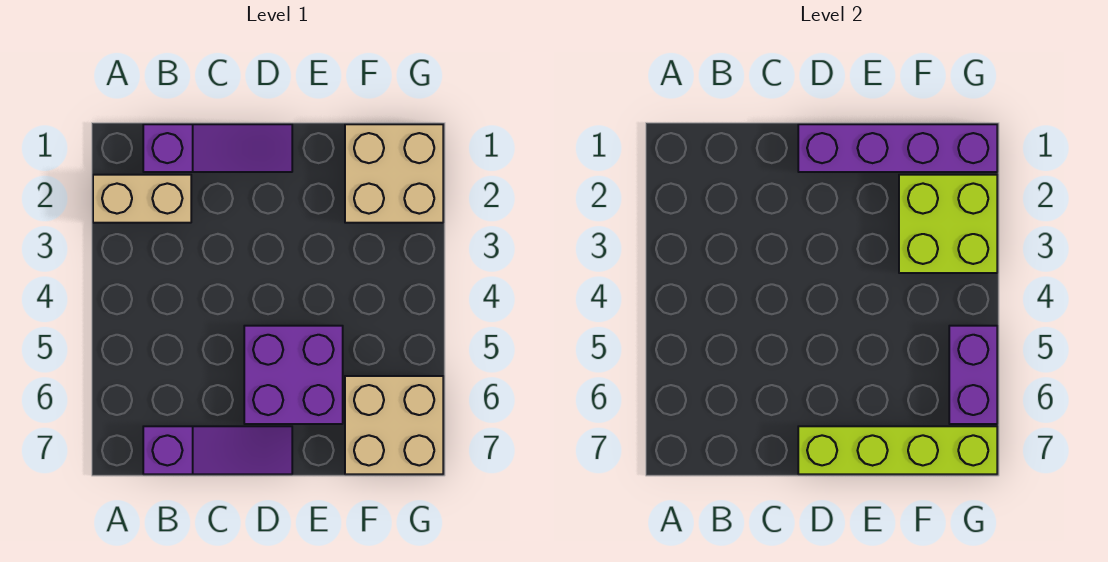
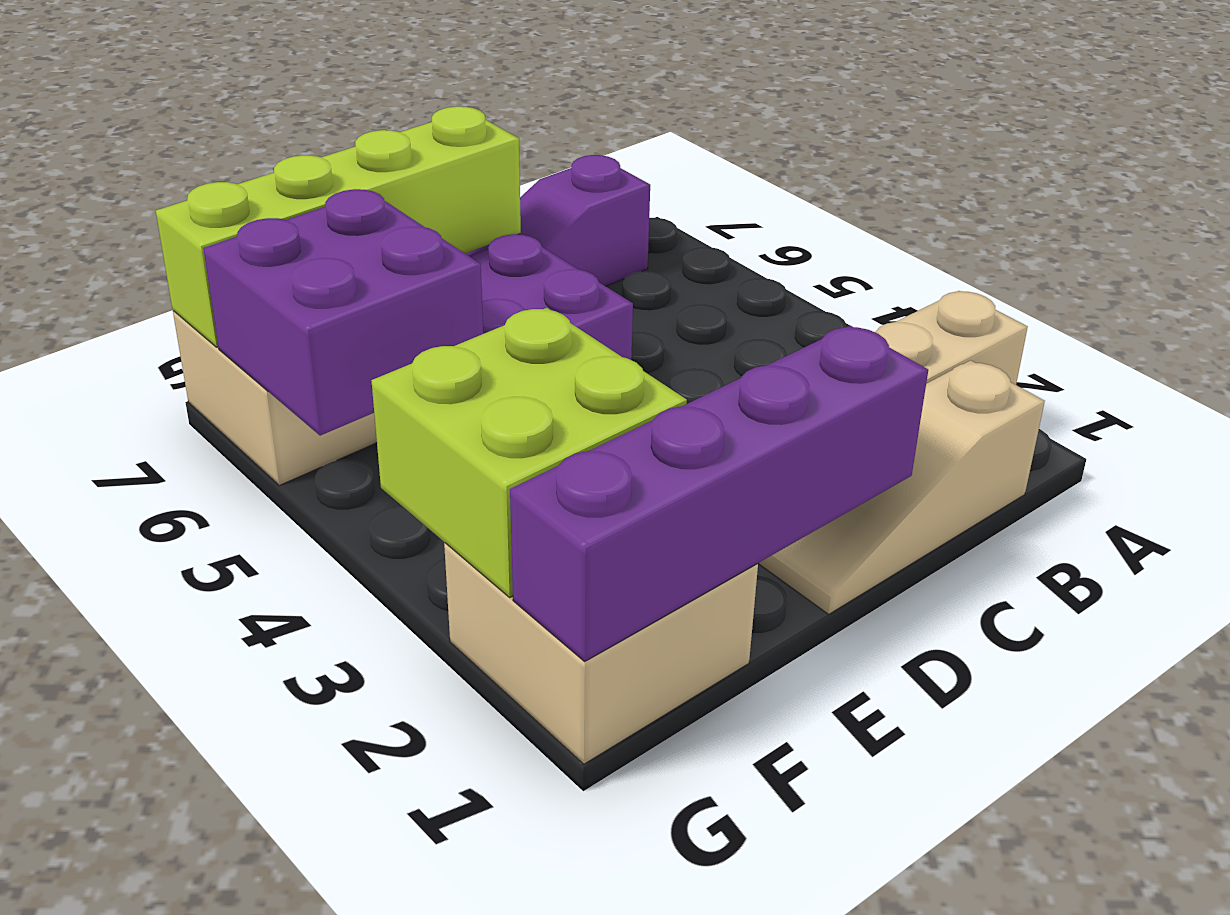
purple slope B1:D1 level 1 top B -> tan slope B1:D1 level 1 top B
purple brick G5:G6 level 2 -> purple brick F5:G6 level 2

